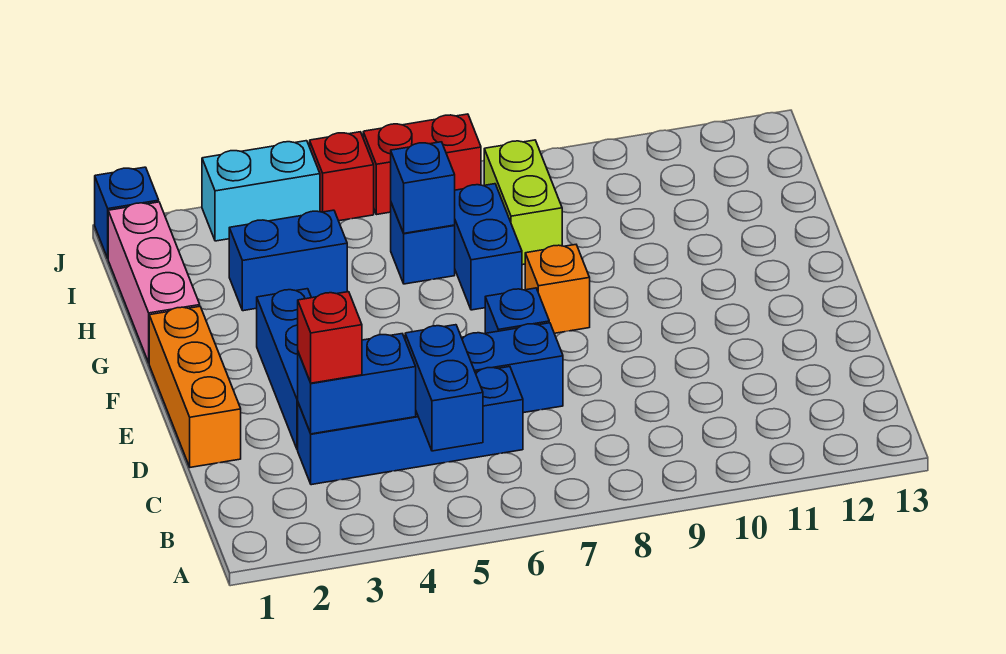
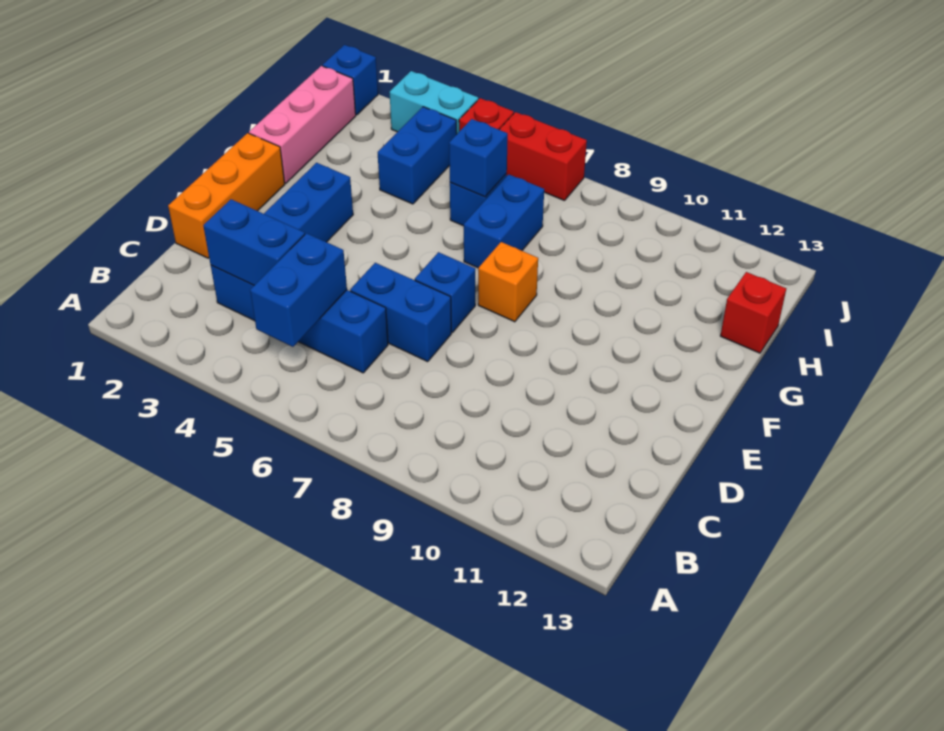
red brick C3 level 3 -> red brick H13 level 1
blue brick H3:H4 level 1 -> blue brick H4:I4 level 1
lime brick H8:I8 level 1 -> none

